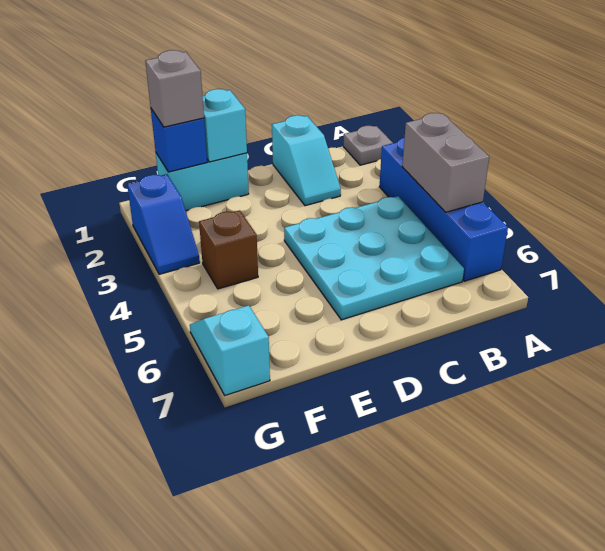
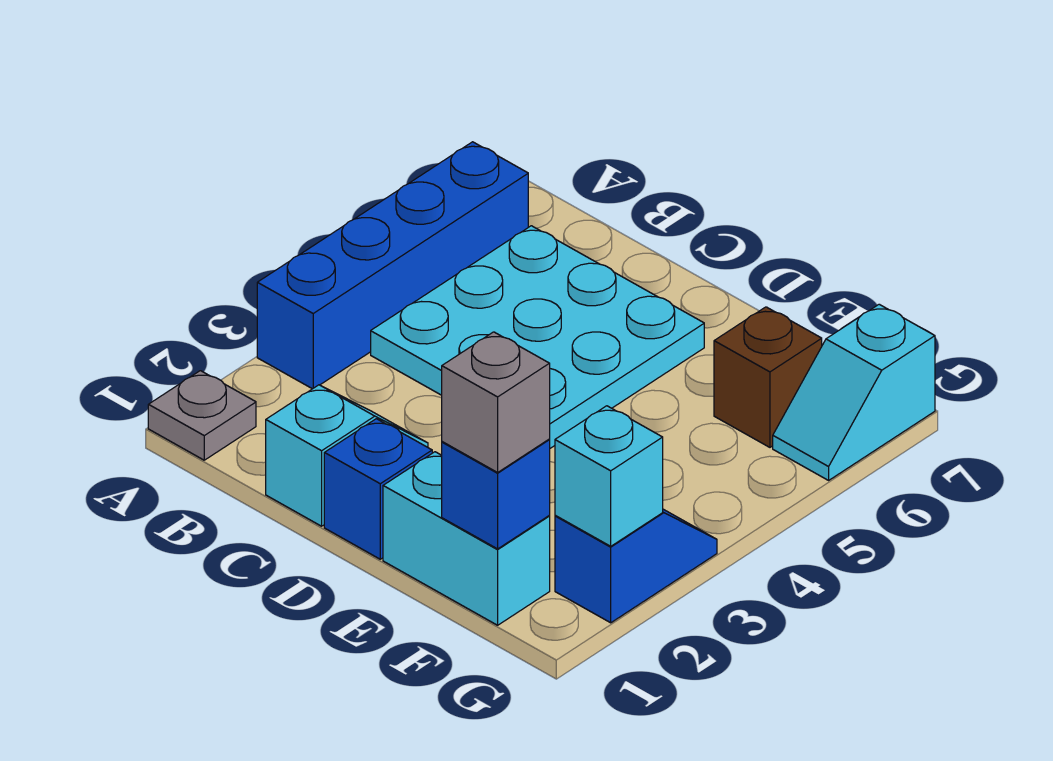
grey brick A4:A5 level 2 -> none
none -> blue brick D1 level 1
cyan brick E1 level 2 -> cyan brick G2 level 2
brown brick F4 level 1 -> brown brick F6 level 1

